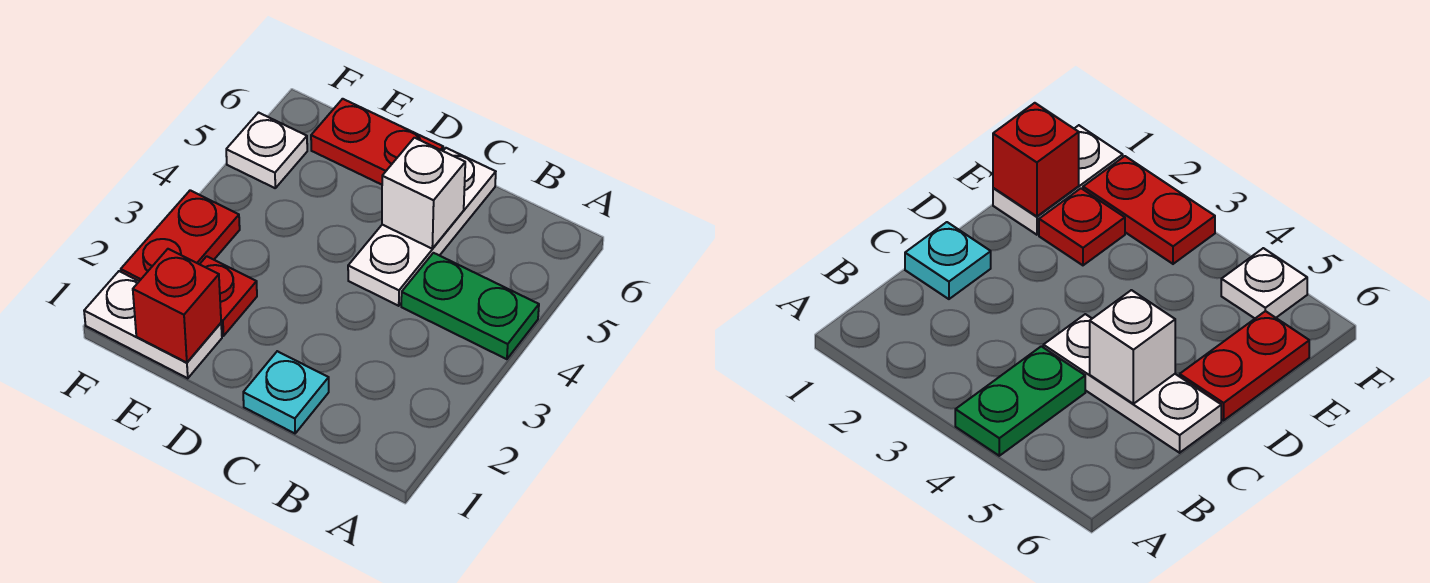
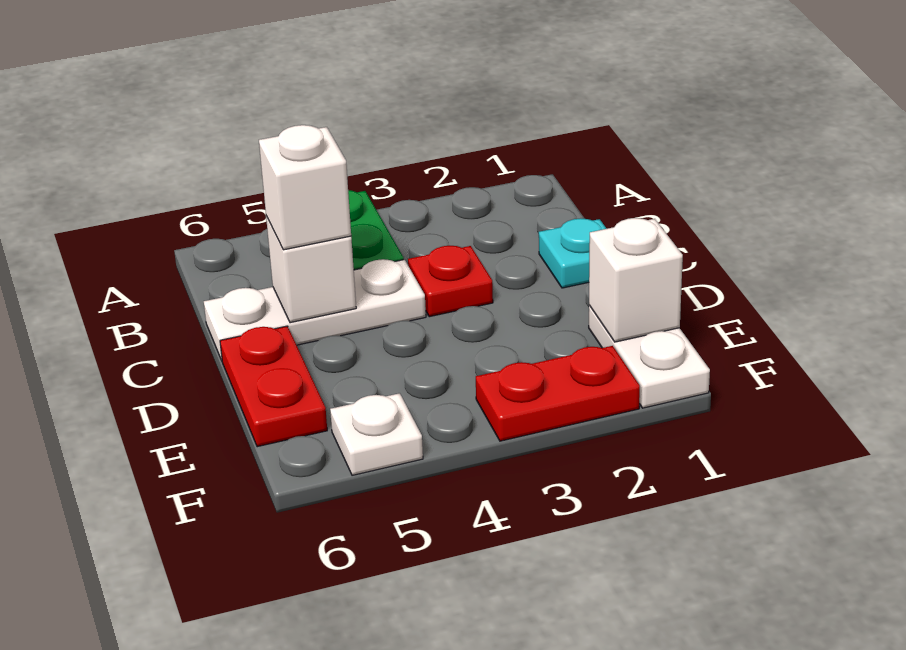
none -> white brick C5 level 3
red brick E1 level 2 -> white brick E1 level 2
red plate E2 level 1 -> red plate C3 level 1

